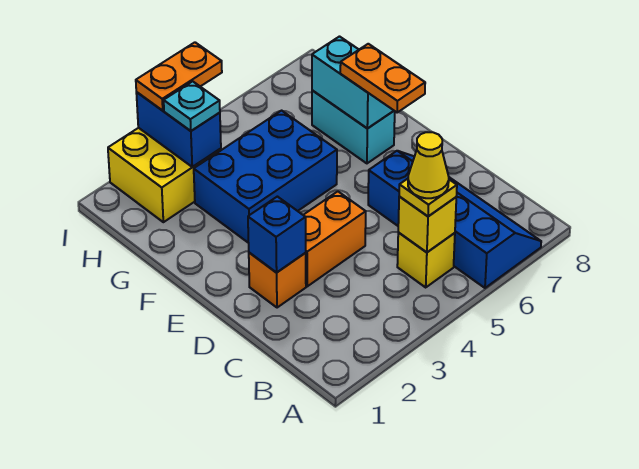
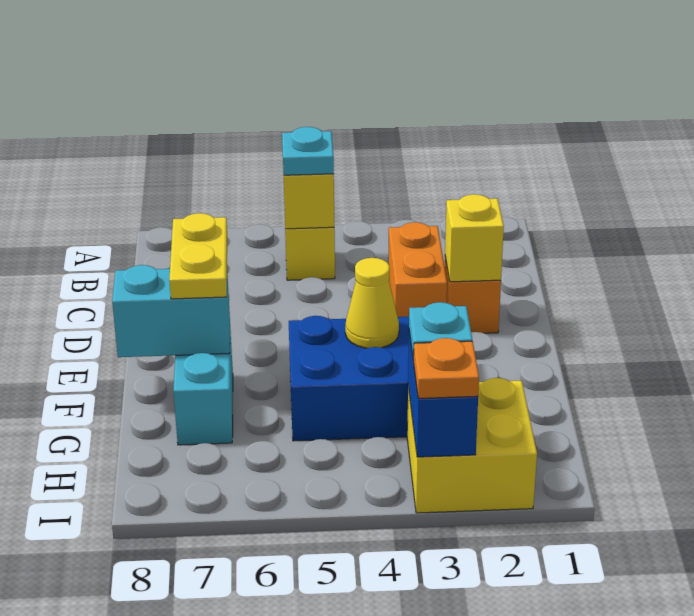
blue slope A6:D7 level 1 top 6 -> none
yellow plate B5 level 3 -> cyan plate B5 level 3
yellow cone B5 level 4 -> yellow cone F4 level 2
blue brick D2 level 2 -> yellow brick D2 level 2
orange brick D3:D4 level 1 -> orange brick C3:D3 level 1
orange plate E7:F7 level 3 -> yellow plate E7:F7 level 3
cyan brick F7:G7 level 2 -> cyan brick F7:F8 level 2
orange plate I3:I4 level 3 -> orange plate I3 level 3

